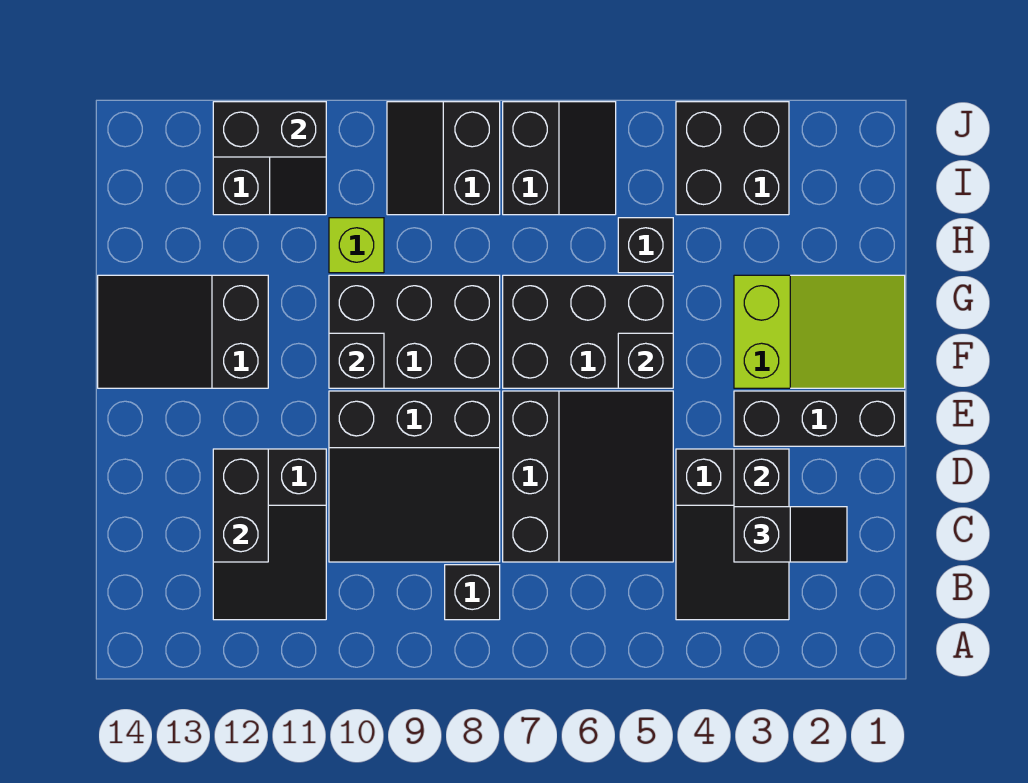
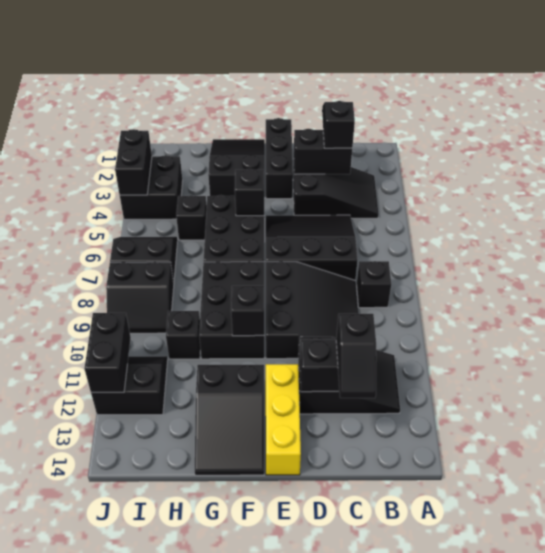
none -> black slope C12:C13 level 3 top 12
none -> yellow brick E12:E14 level 1
lime slope F1:G3 level 1 top 3 -> black slope F1:G3 level 1 top 3
lime brick H10 level 1 -> black brick H10 level 1
none -> black brick J3:J4 level 2

